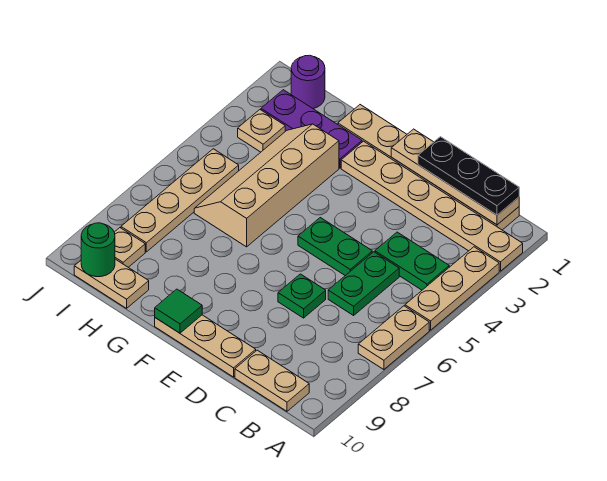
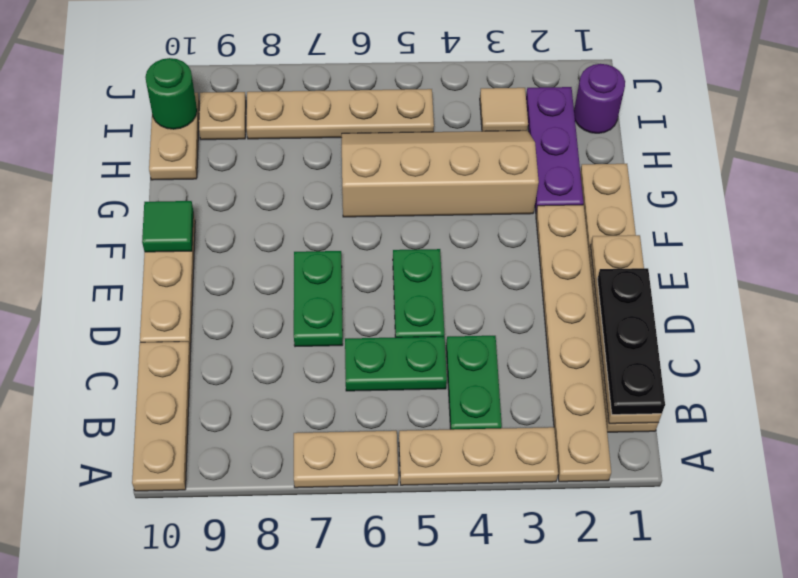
tan plate B10:C10 level 1 -> tan plate A10:C10 level 1
green plate D7 level 1 -> green plate D7:E7 level 1
tan plate I3 level 1 -> tan tile I3 level 1

